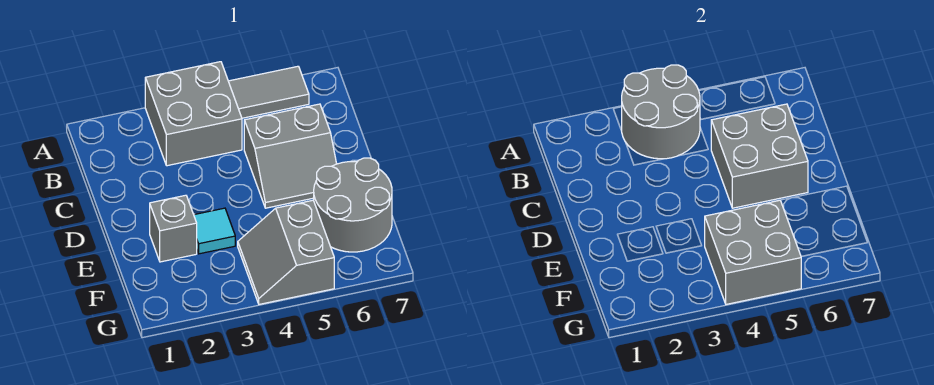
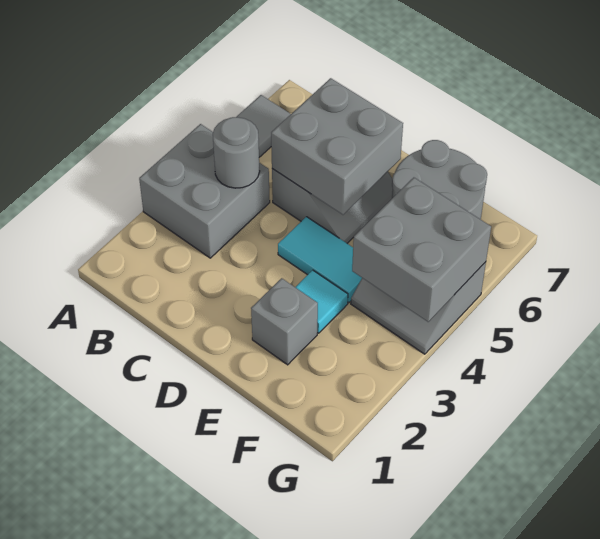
grey round brick A3:B4 level 2 -> grey round brick B4 level 2
none -> cyan tile D4:E4 level 1

